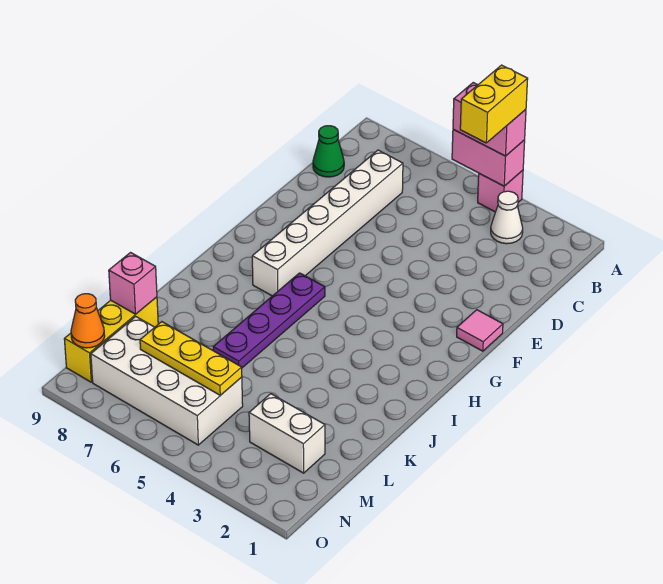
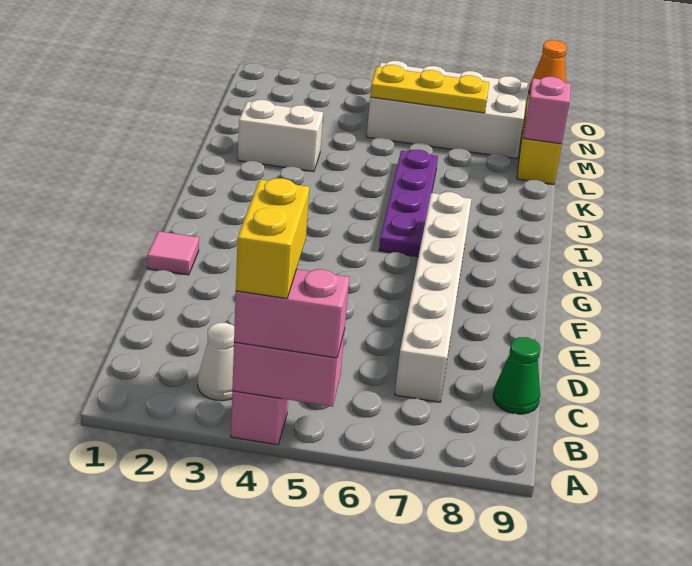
white brick M2:M3 level 1 -> white brick K2:K3 level 1

